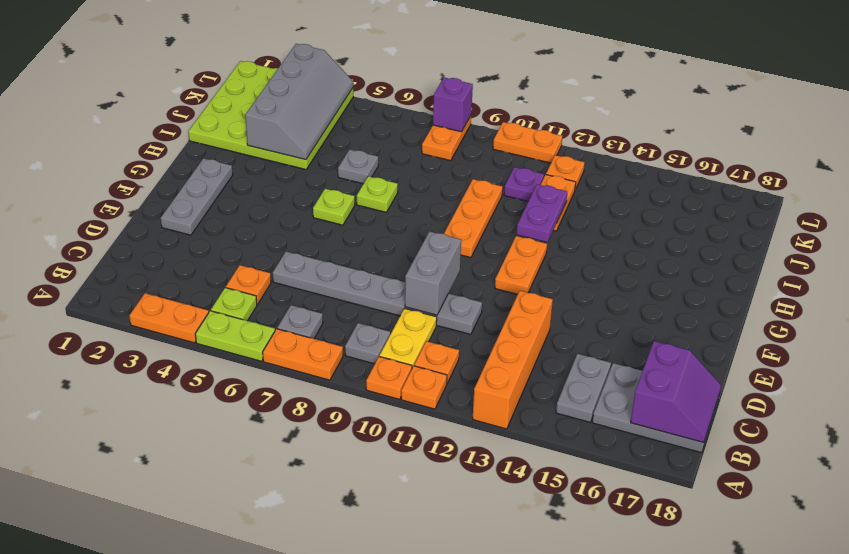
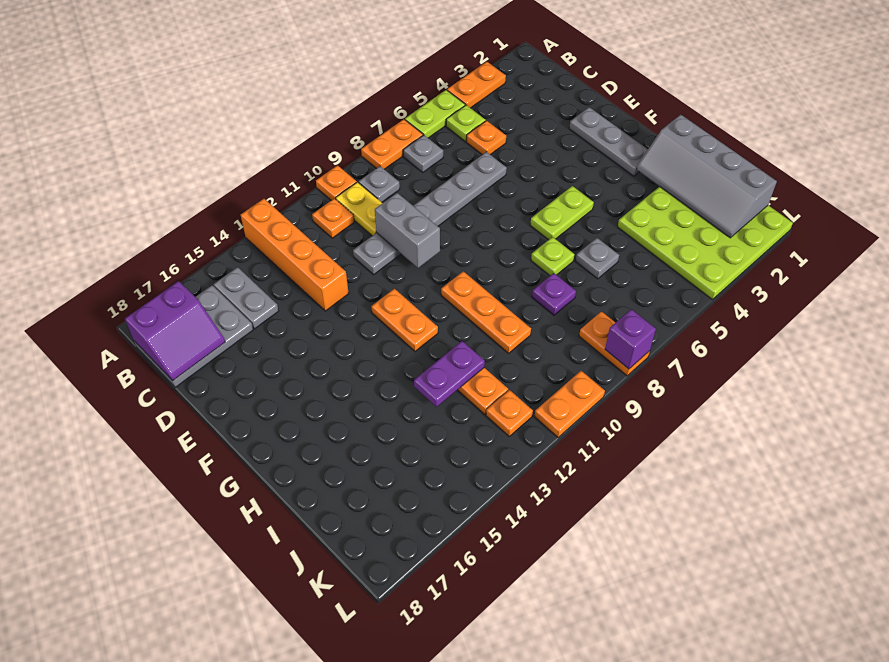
orange plate A11 level 1 -> none
purple slope B17:C18 level 2 top 17 -> purple slope B17:C18 level 2 top B
lime plate G6 level 1 -> lime plate G5:G6 level 1
purple plate H12:I12 level 2 -> purple plate I12:I13 level 2
grey slope I3:L4 level 2 top 3 -> grey slope H1:K2 level 2 top 1
purple plate J11 level 1 -> purple plate I8 level 1

